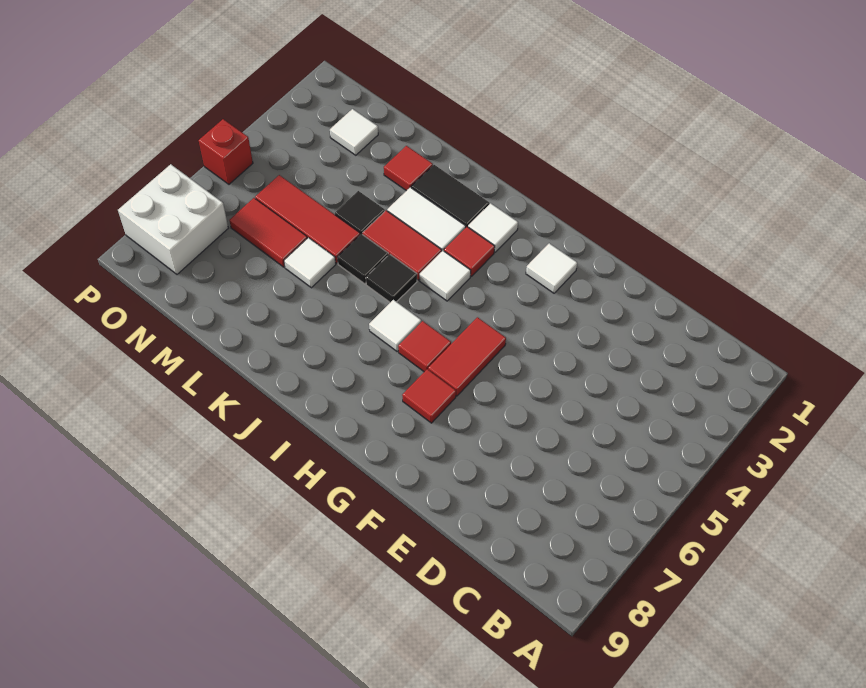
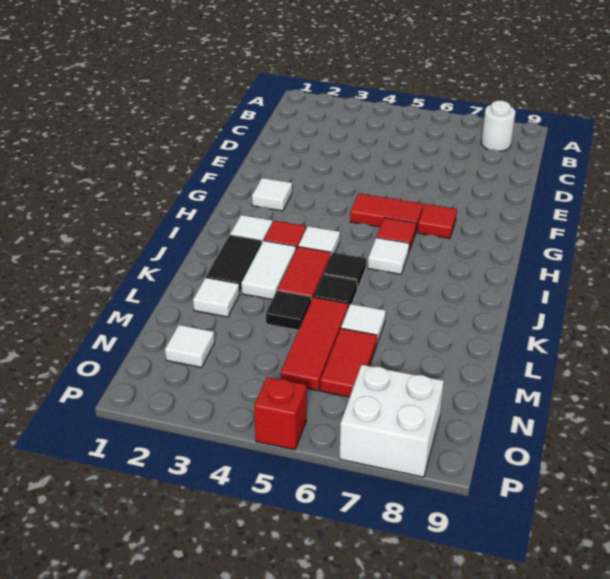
none -> white round brick B8 level 1
red tile L2 level 1 -> white tile L2 level 1

